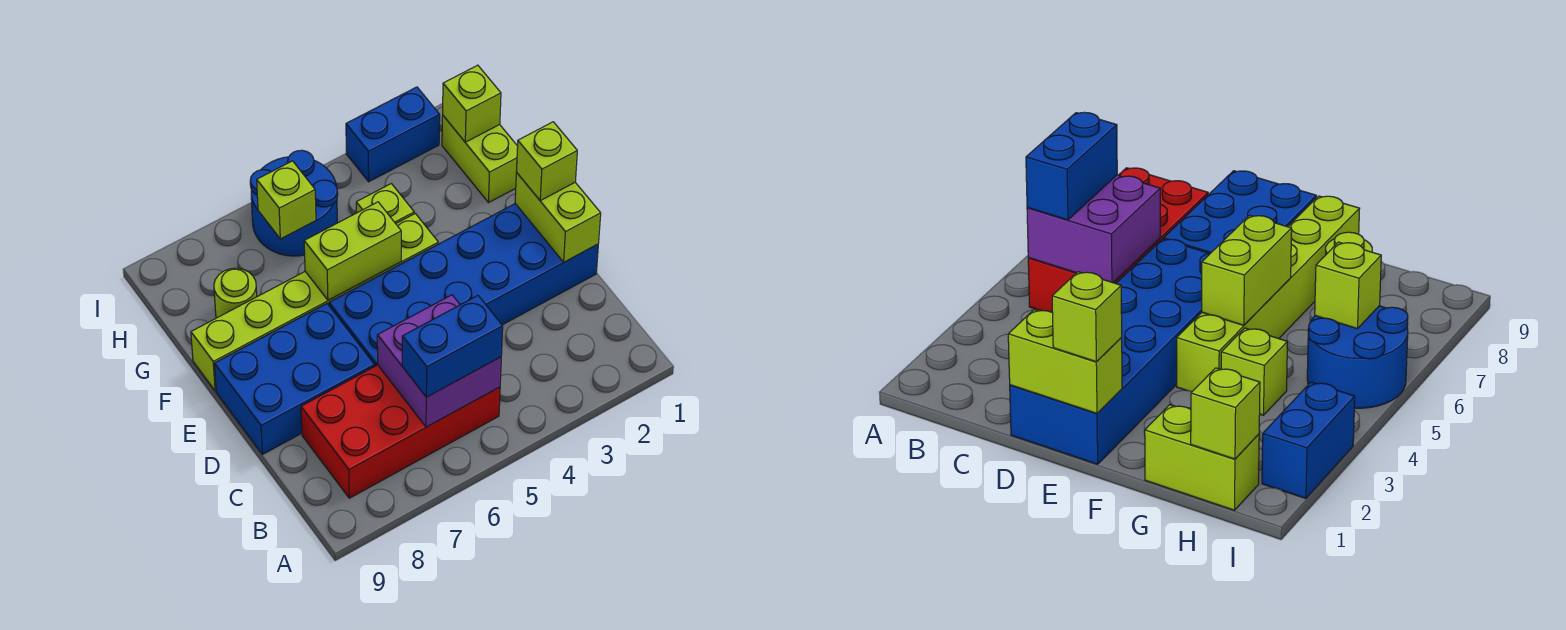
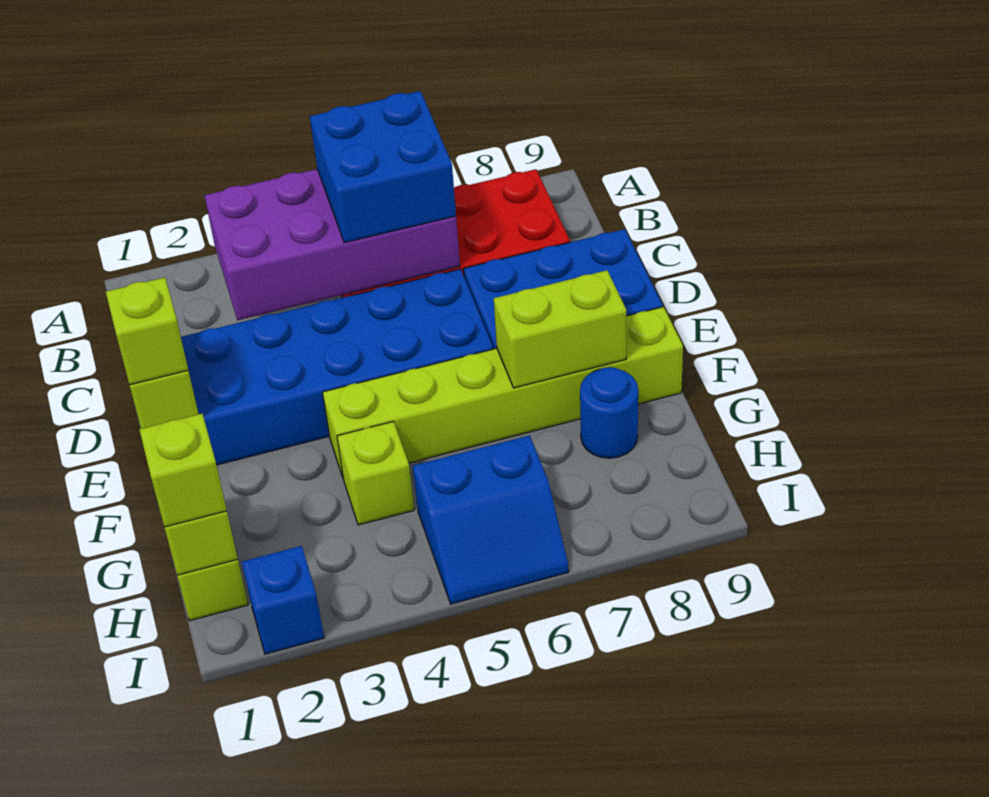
purple brick B5:C6 level 2 -> purple brick B3:C6 level 2
blue brick B5:B6 level 3 -> blue brick B5:C6 level 3
lime brick F5:F6 level 2 -> lime brick F7:F8 level 2
lime round brick G8 level 1 -> blue round brick G8 level 1
blue round brick H5:I6 level 1 -> blue slope H5:I6 level 1 top H
lime brick H6 level 2 -> lime brick H1 level 3
blue brick I2:I3 level 1 -> blue brick I2 level 1

